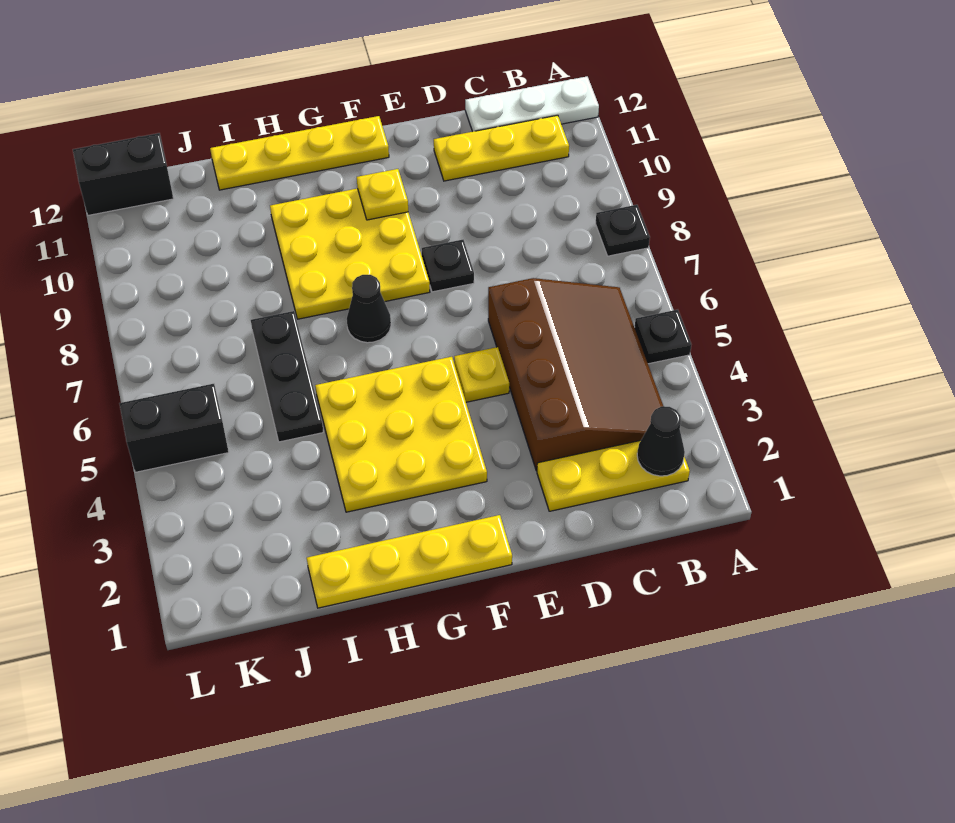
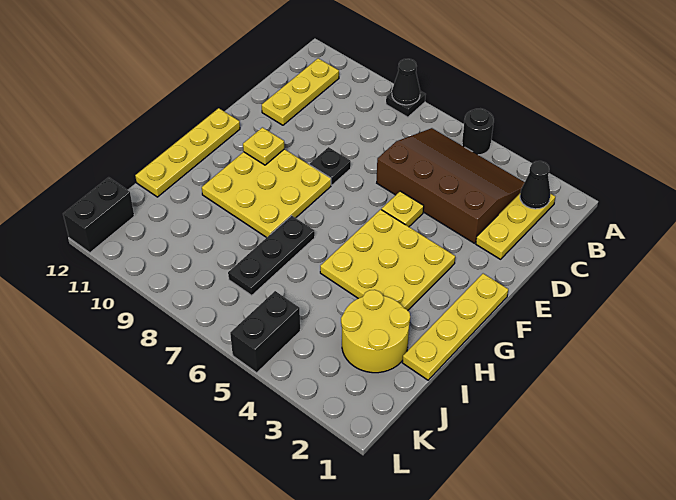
black plate A5 level 1 -> black round brick A5 level 1
white plate A12:C12 level 1 -> none
black cone G7 level 1 -> black cone A8 level 2
none -> yellow round brick I2:J3 level 1
black plate I5:I7 level 1 -> black plate H7:J7 level 1

